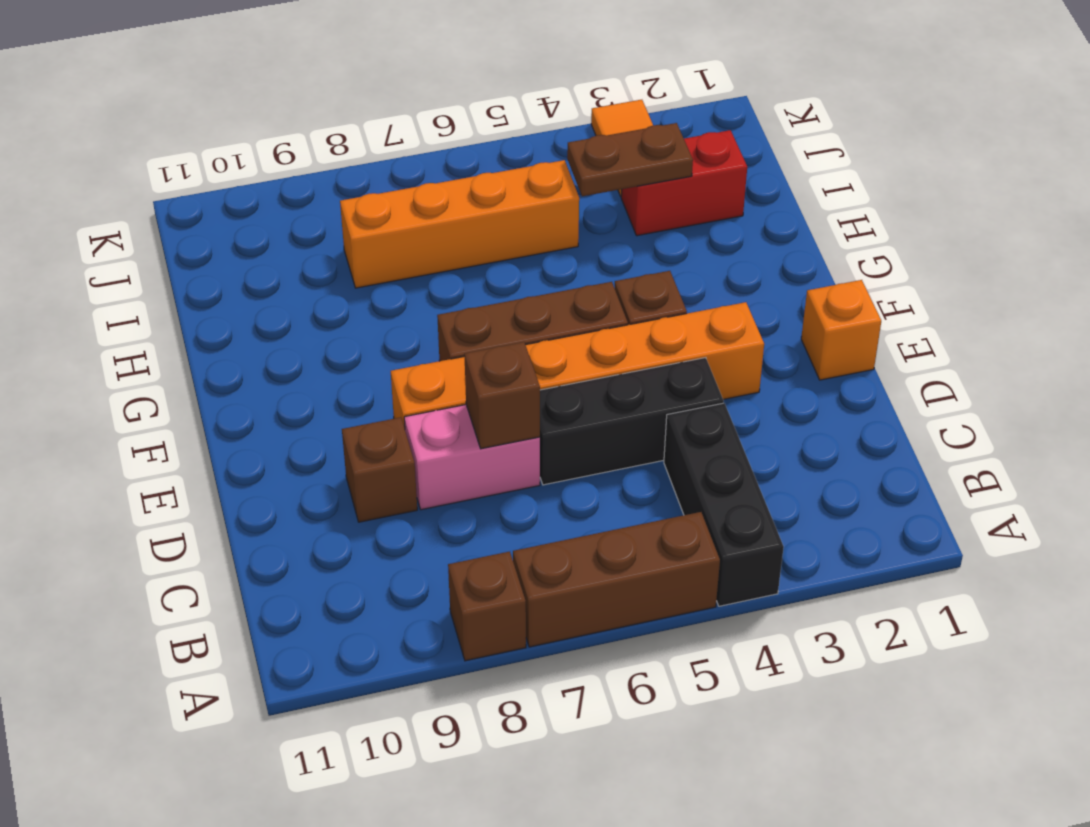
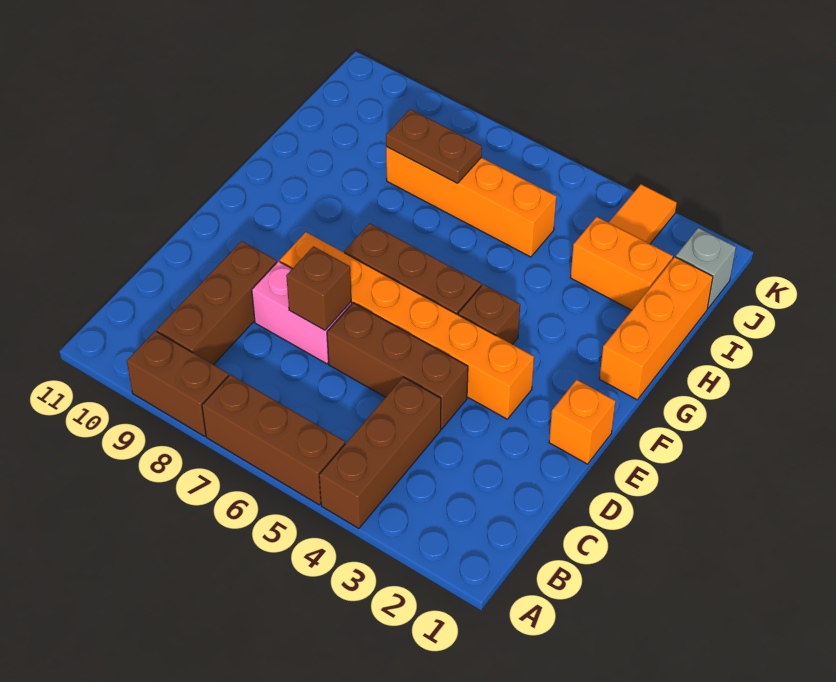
black brick A4:C4 level 1 -> brown brick A4:C4 level 1
brown brick A8 level 1 -> brown brick A8:A9 level 1
black brick D4:D6 level 1 -> brown brick D4:D6 level 1
brown brick D9 level 1 -> brown brick B9:D9 level 1
none -> orange brick G1:I1 level 1
red brick I2:I3 level 1 -> orange brick I2:I3 level 1
brown plate I3:I4 level 2 -> brown plate I7:I8 level 2
none -> grey brick J1 level 1

